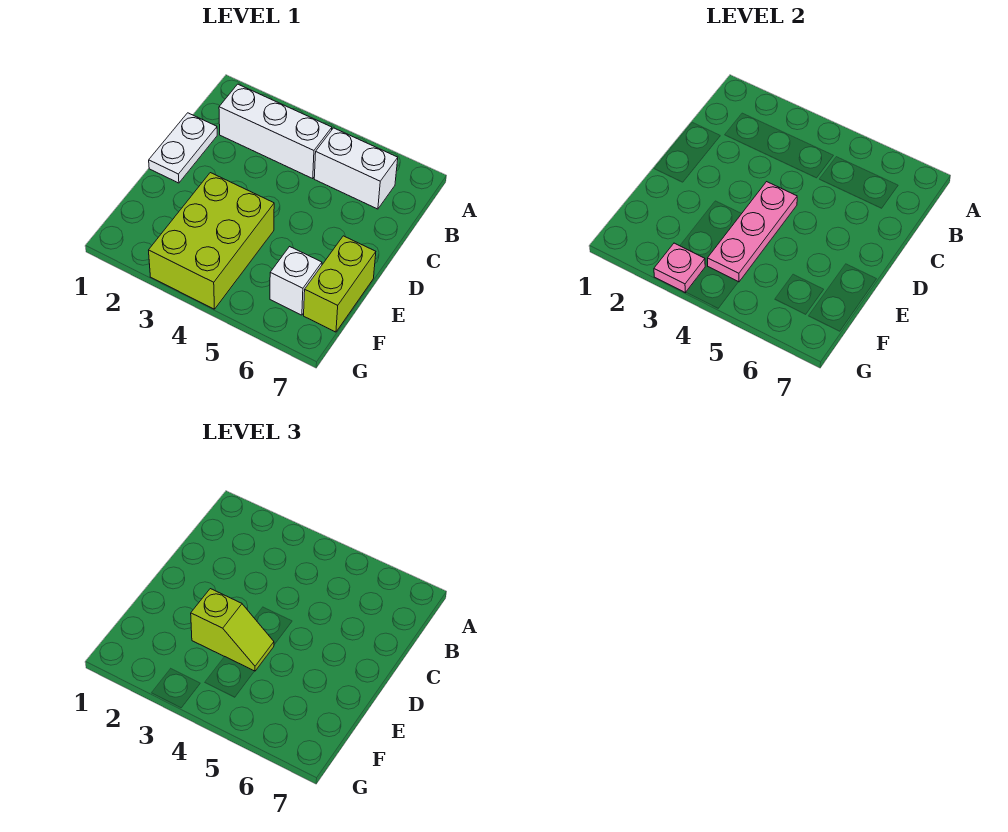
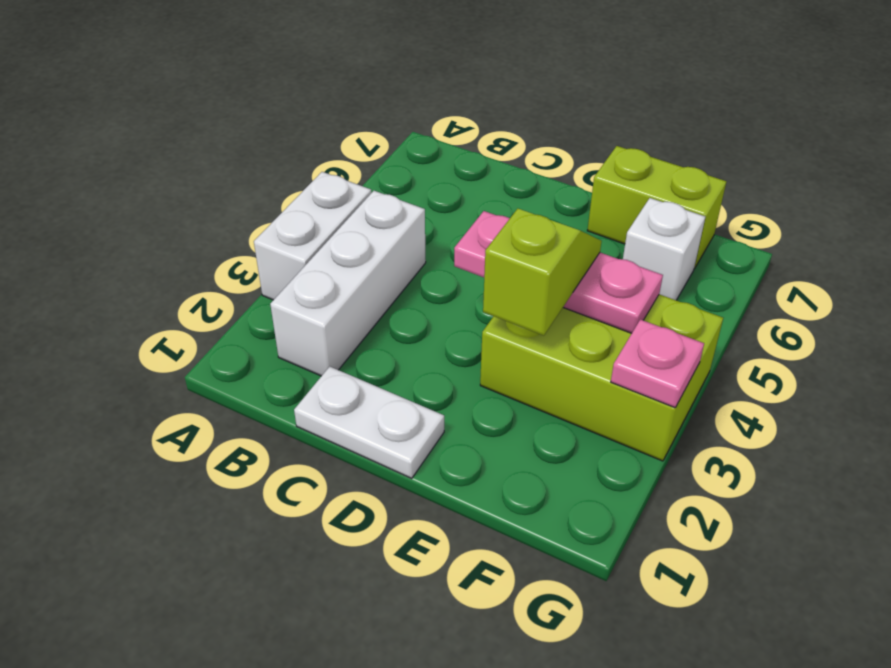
white brick B5:B6 level 1 -> white brick A3:A4 level 1

